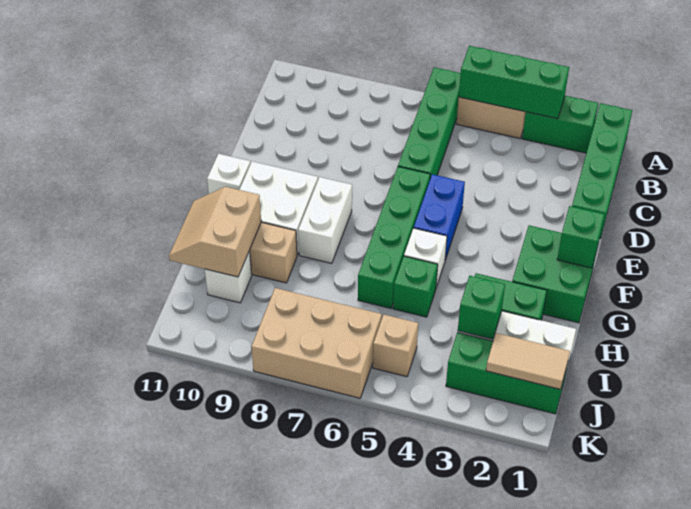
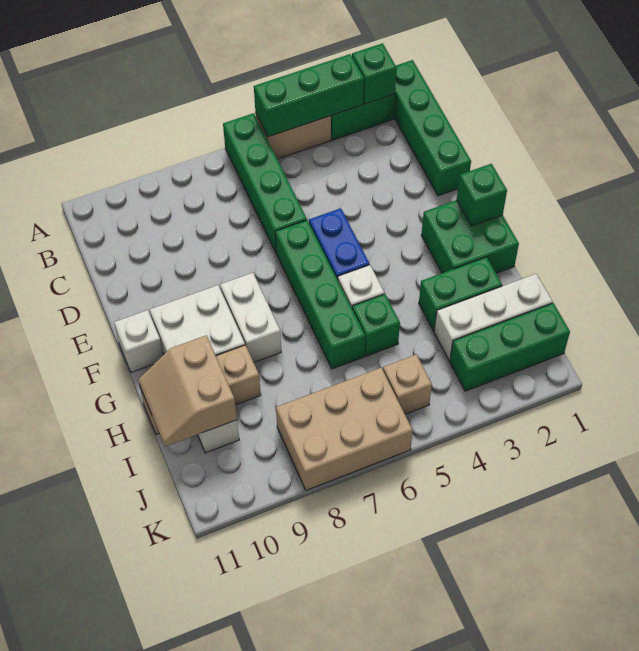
green brick I3 level 2 -> green brick A2 level 2
tan tile J1:J2 level 2 -> none

